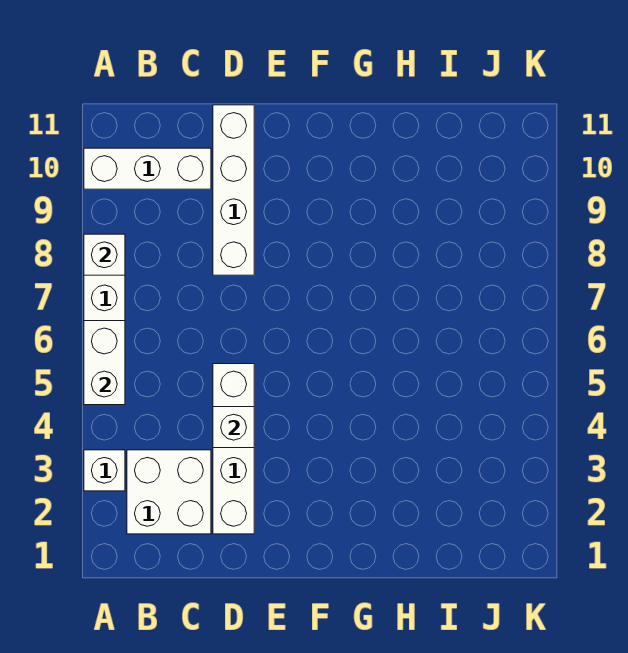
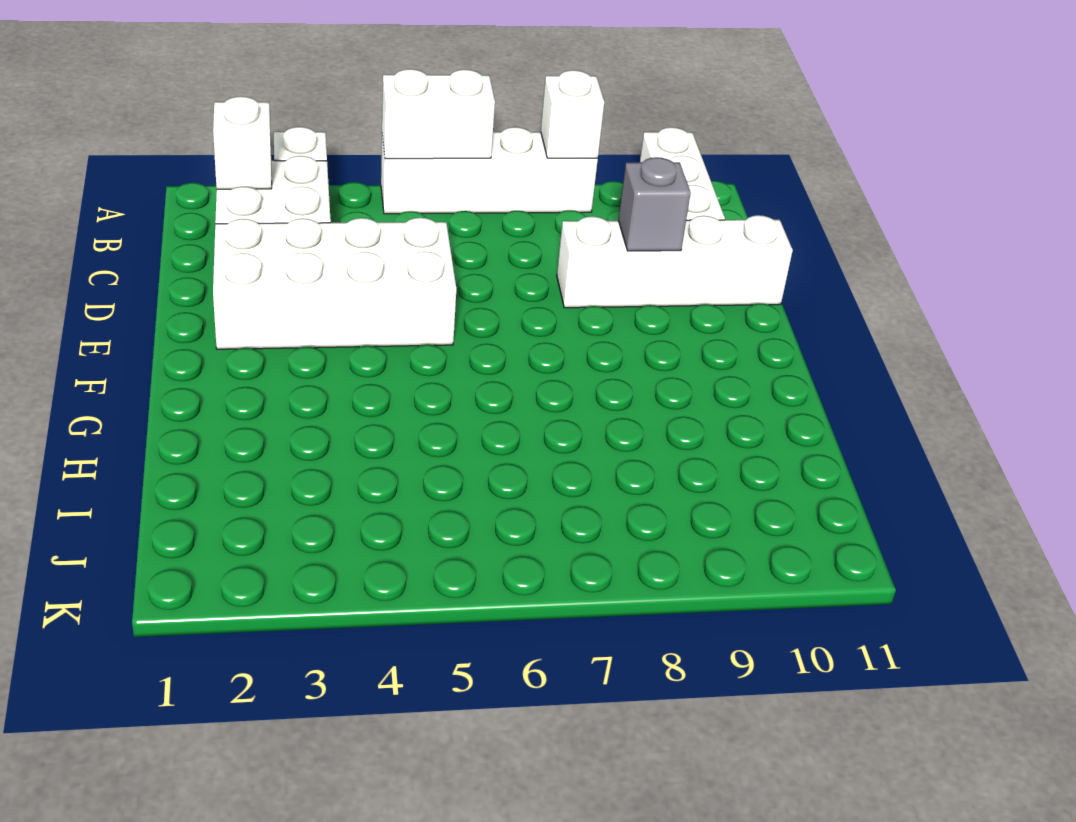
white brick D2:D5 level 1 -> white brick D2:E5 level 1
white brick D4 level 2 -> white brick B2 level 2
none -> grey brick D9 level 2

